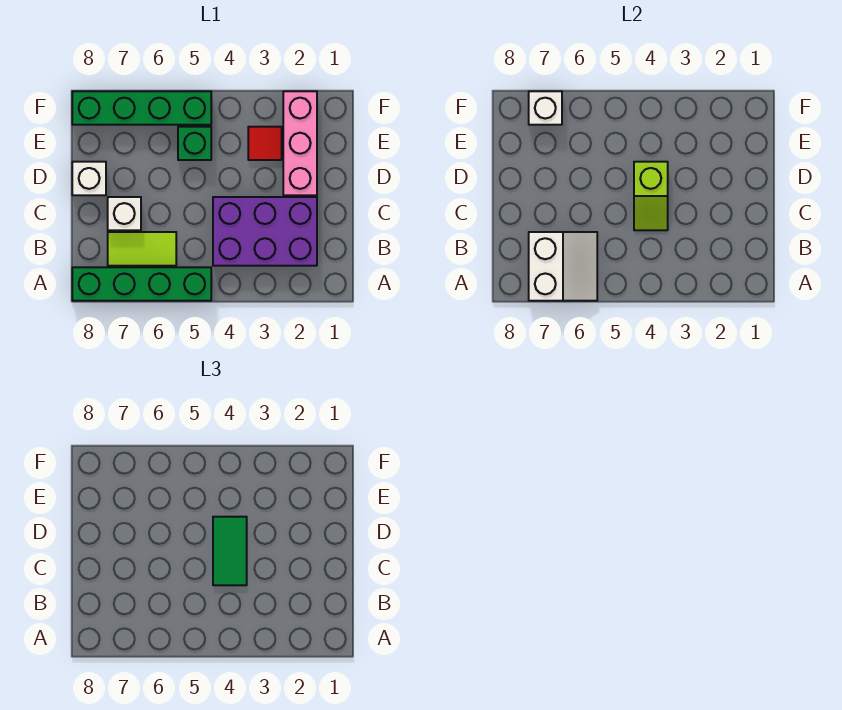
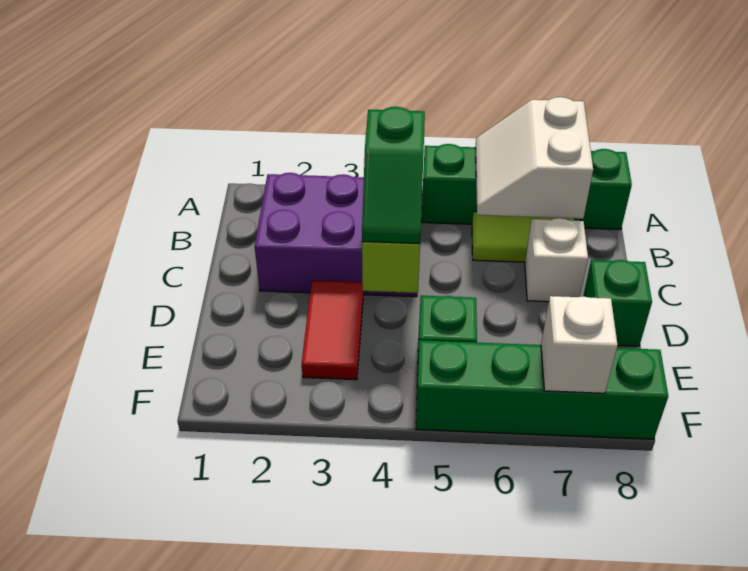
green tile C4:D4 level 3 -> green slope C4:D4 level 3 top C
pink brick D2:F2 level 1 -> none
white brick D8 level 1 -> green brick D8 level 1
red tile E3 level 1 -> red tile D3:E3 level 1

